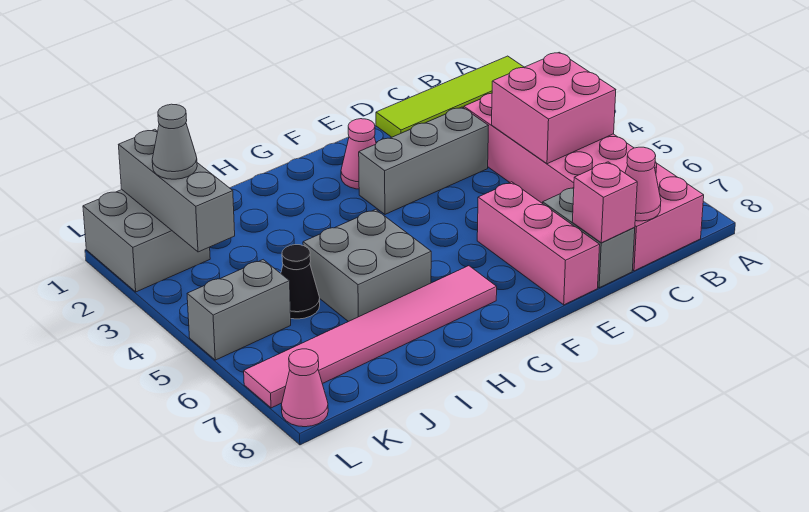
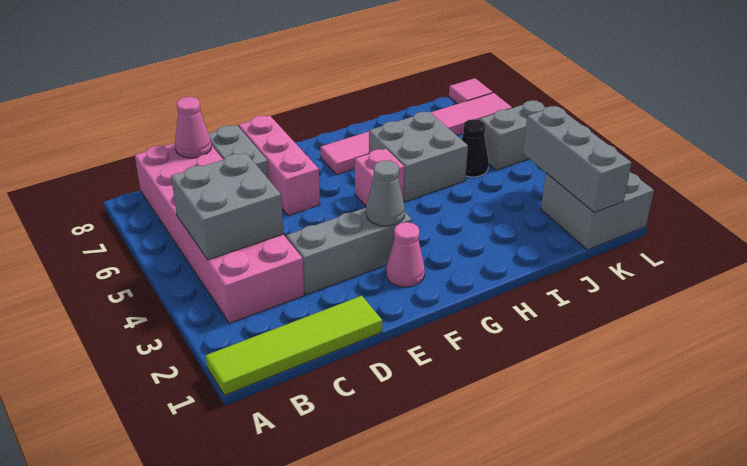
pink brick B4:C5 level 2 -> grey brick B4:C5 level 2
pink brick D8 level 2 -> pink brick G5 level 1
grey cone K2 level 3 -> grey cone F3 level 2
pink cone L8 level 1 -> pink tile L8 level 1

